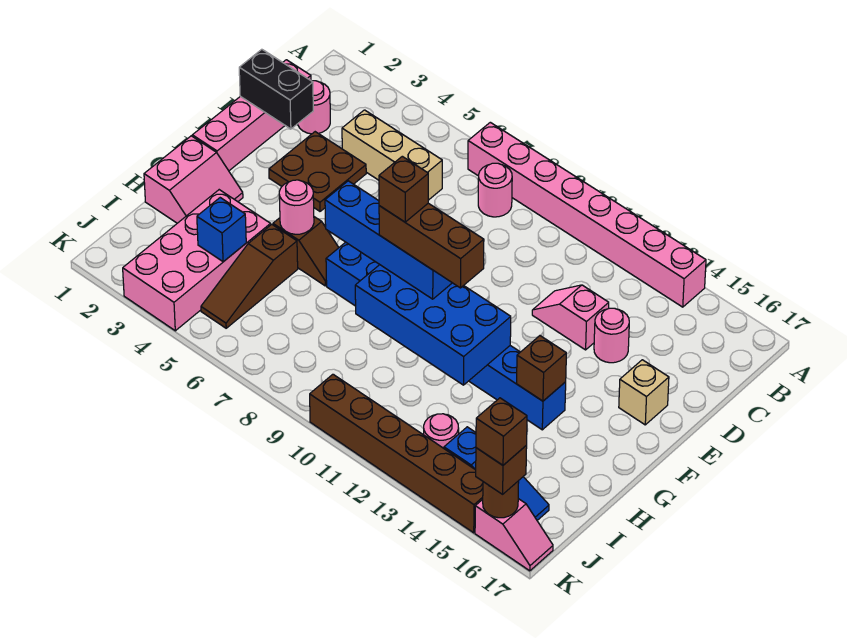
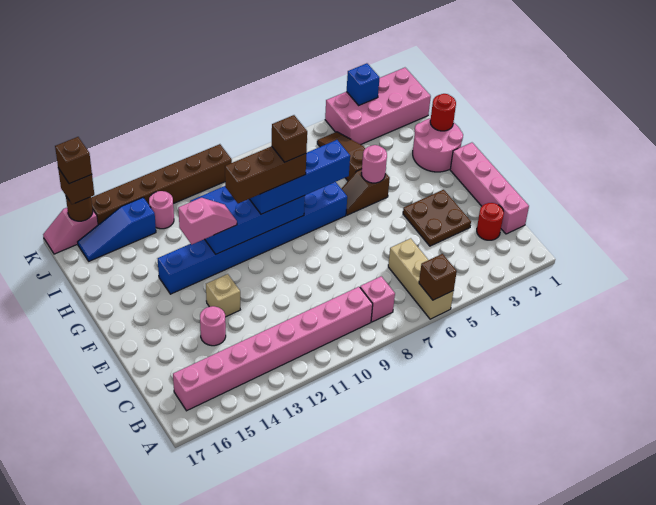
pink brick A7:A14 level 1 -> pink brick B9:B16 level 1
pink round brick B8 level 1 -> pink brick B8 level 1
pink round brick C2 level 1 -> red round brick C2 level 1
tan brick C4:C6 level 1 -> tan brick A6:C6 level 1
black brick D1:D2 level 2 -> none
pink slope D12:D13 level 1 top 13 -> pink slope G12:G13 level 3 top 13
tan brick E16 level 1 -> tan brick E13 level 1
pink slope G1:H2 level 1 top 1 -> pink round brick G1:H2 level 1
brown brick G14 level 2 -> brown brick A6 level 2
none -> red round brick H1 level 2
pink brick H3:K4 level 1 -> pink brick J1:K4 level 1
blue brick I4 level 2 -> blue brick K3 level 2

